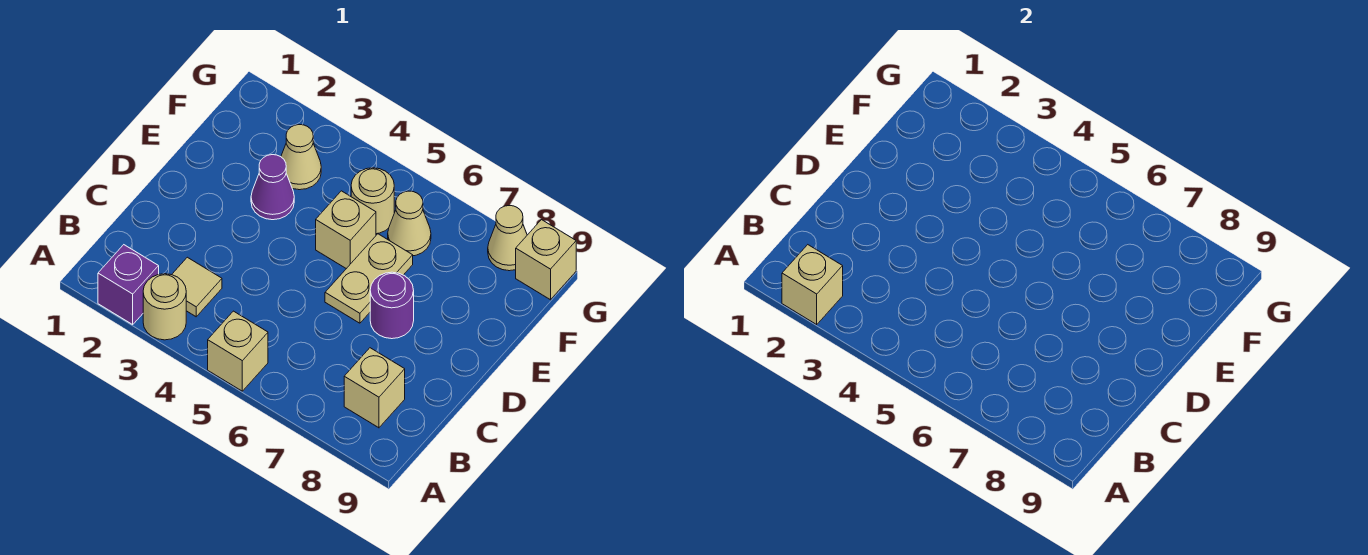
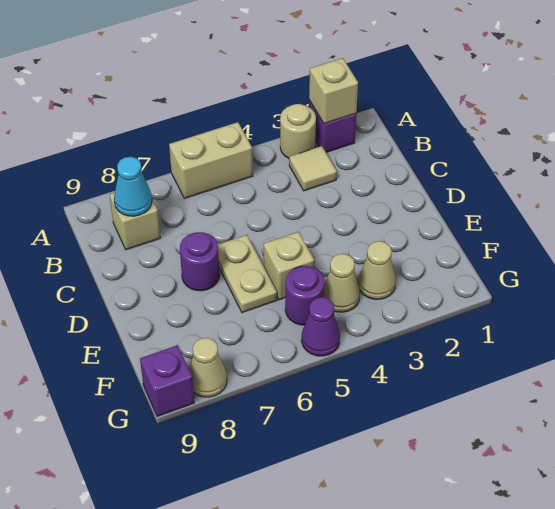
tan brick A5 level 1 -> tan brick A5:A6 level 1
none -> cyan cone B8 level 2
purple cone E3 level 1 -> purple cone G5 level 1
tan round brick F5 level 1 -> purple round brick F5 level 1
tan cone F6 level 1 -> tan cone F4 level 1
tan brick G9 level 1 -> purple brick G9 level 1

